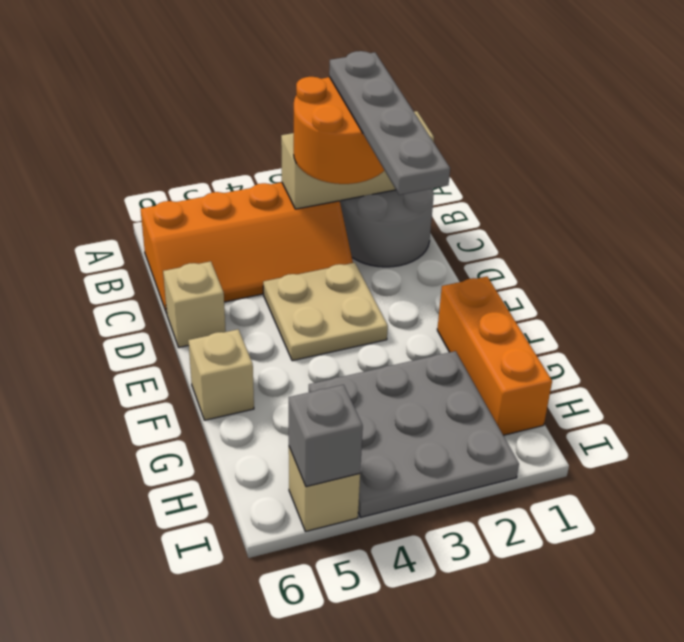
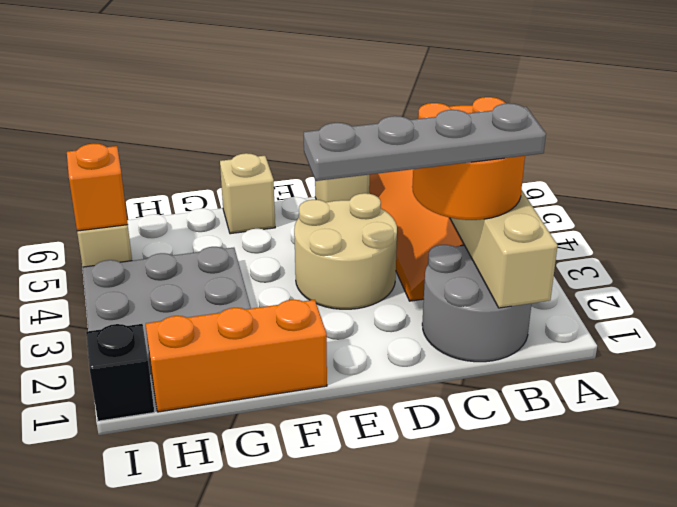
tan plate D3:E4 level 1 -> tan round brick D3:E4 level 1
none -> black brick I1 level 1
grey brick I5 level 2 -> orange brick I5 level 2

